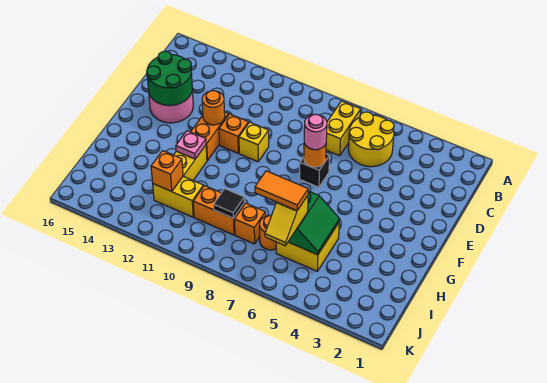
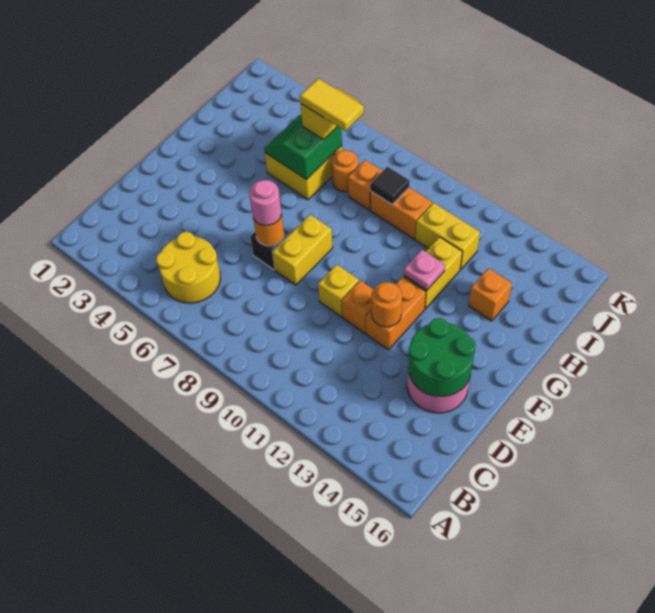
yellow brick B7:C7 level 1 -> yellow brick E8:F8 level 1
orange tile I6:I7 level 4 -> yellow tile I6:I7 level 4
orange brick I12 level 2 -> orange brick H14 level 1

